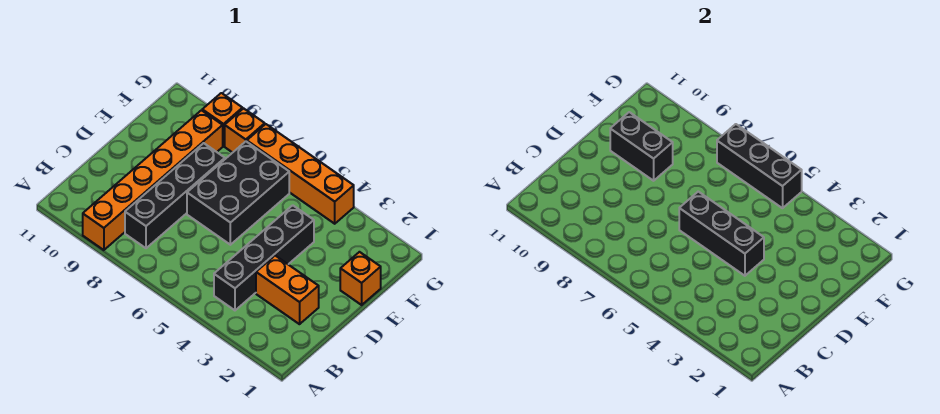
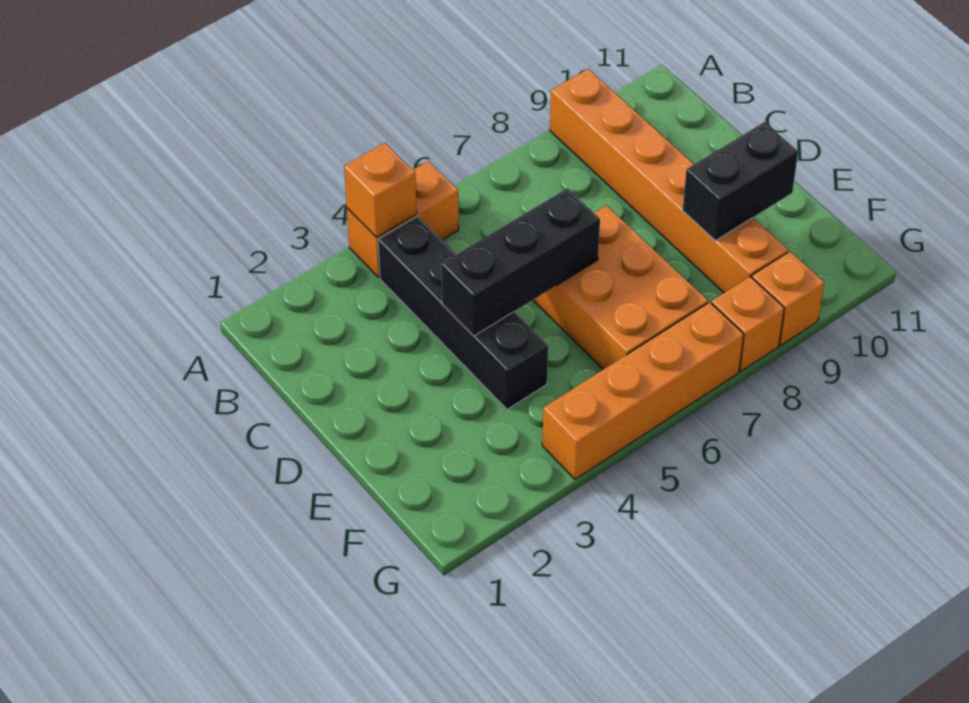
black brick B8:E8 level 1 -> none
orange brick C2:C3 level 1 -> orange brick A4:A5 level 1
black brick D6:F7 level 1 -> orange brick D6:F7 level 1
orange brick E1 level 1 -> orange brick A4 level 2
black brick G5:G7 level 2 -> none

